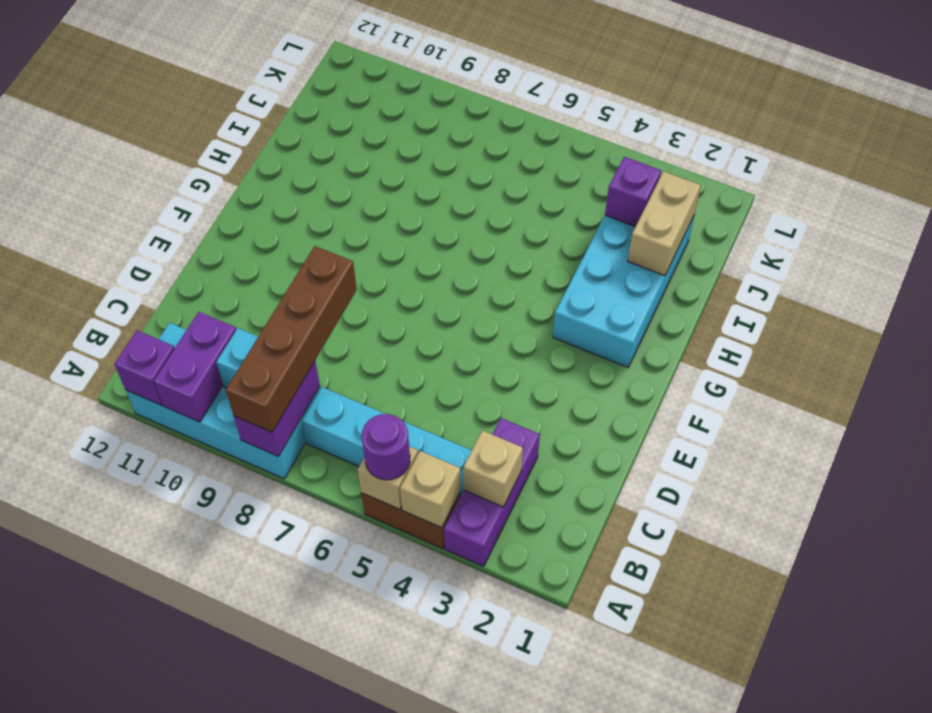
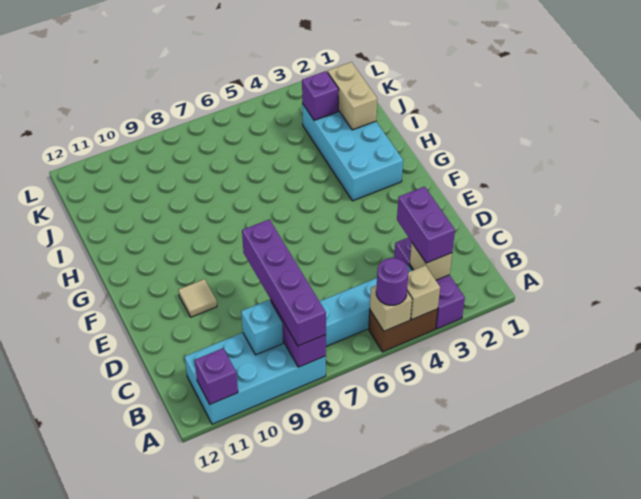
brown brick A8:D8 level 3 -> purple brick A8:D8 level 3
purple brick A10:B10 level 2 -> purple brick B3:C3 level 3
none -> tan tile E10 level 1

